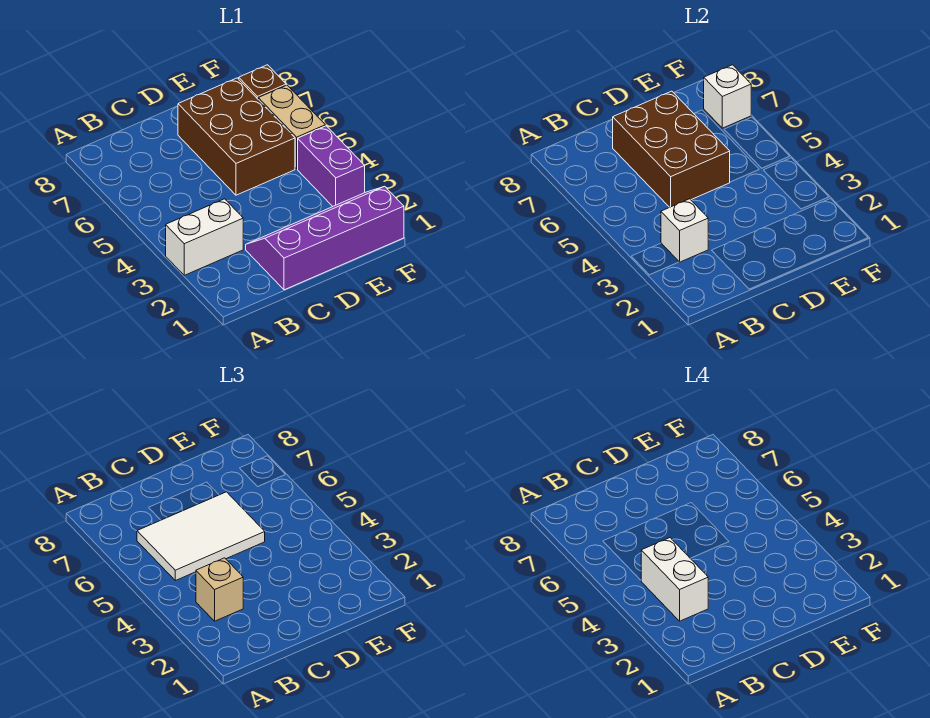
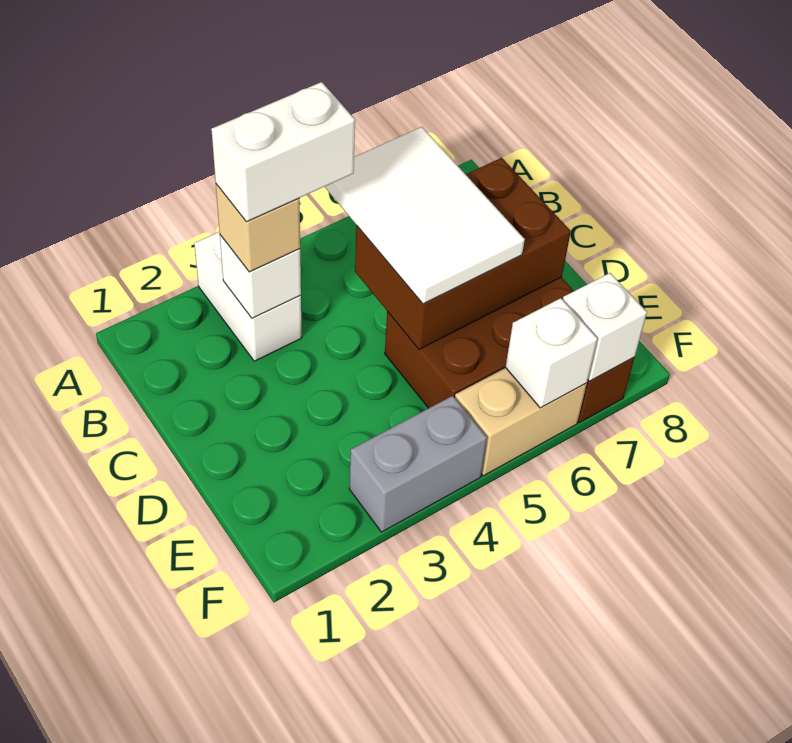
purple slope C1:F2 level 1 top 1 -> none
purple brick F3:F4 level 1 -> grey brick F3:F4 level 1
none -> white brick F6 level 2

